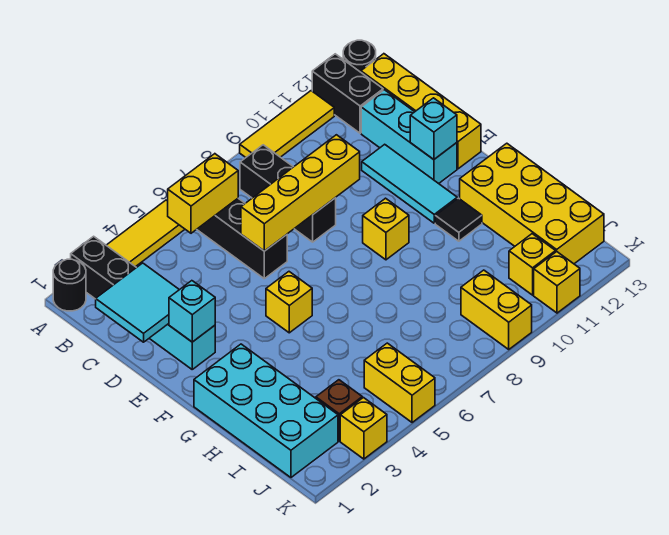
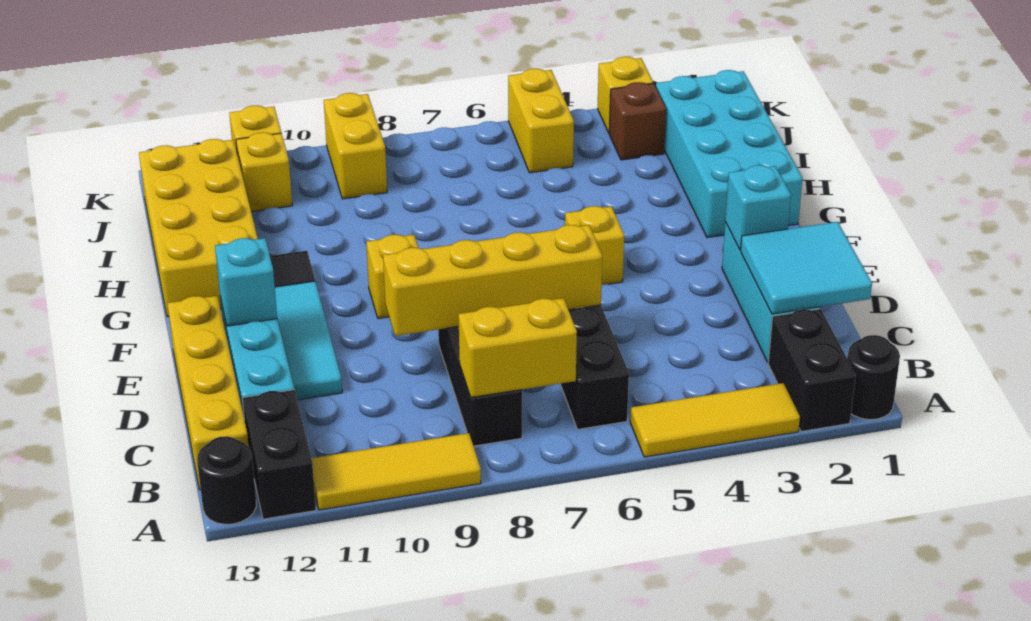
yellow brick B5:B6 level 2 -> yellow brick B7:B8 level 2

